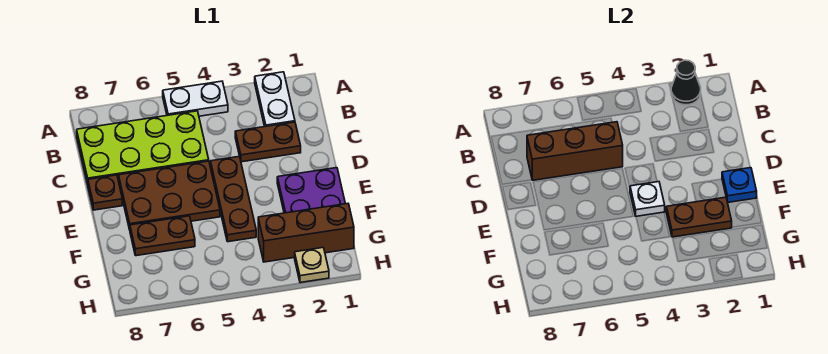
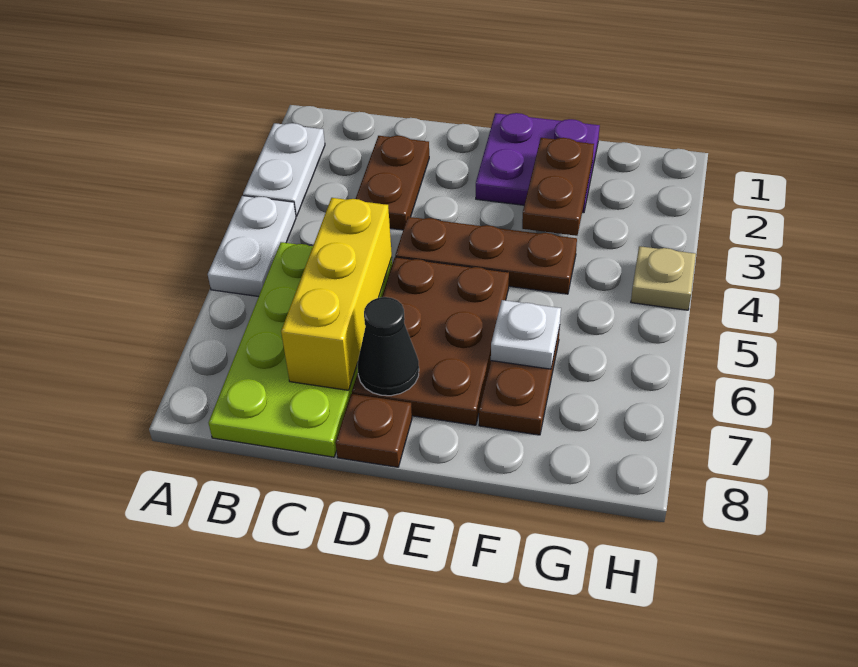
white plate A2:B2 level 1 -> white plate A2:A3 level 1
black cone A2 level 2 -> black cone D7 level 2
brown brick C5:C7 level 2 -> yellow brick C5:C7 level 2
blue plate E1 level 2 -> none
white plate E4 level 2 -> white plate F6 level 2
brown brick G1:G3 level 1 -> none
tan plate H2 level 1 -> tan plate H4 level 1

